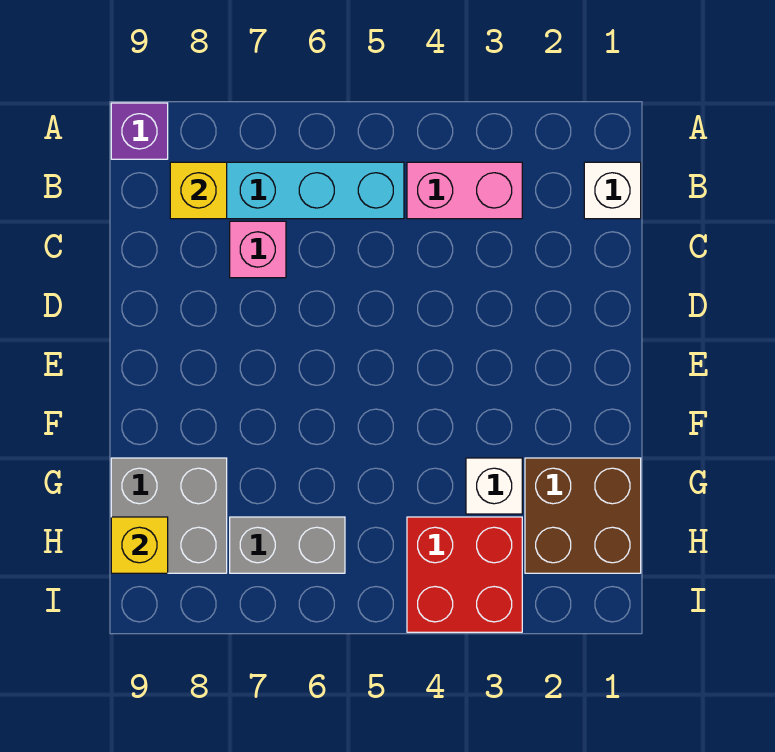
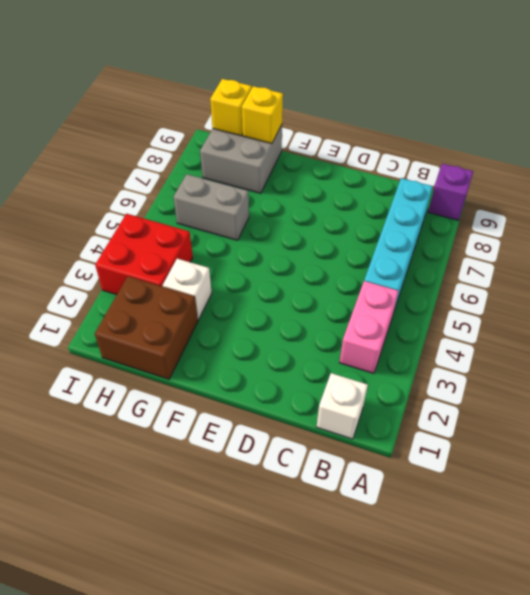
yellow brick B8 level 2 -> yellow brick G9 level 2
pink brick C7 level 1 -> none
grey brick H6:H7 level 1 -> grey brick G6:H6 level 1

